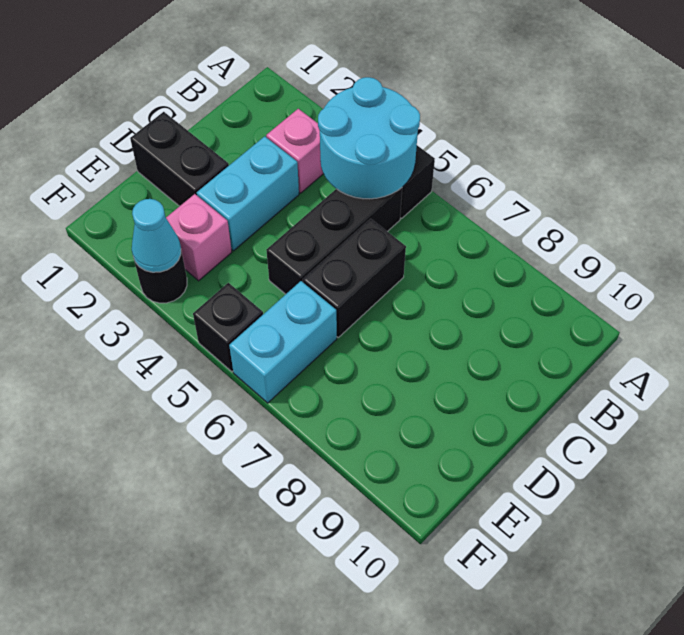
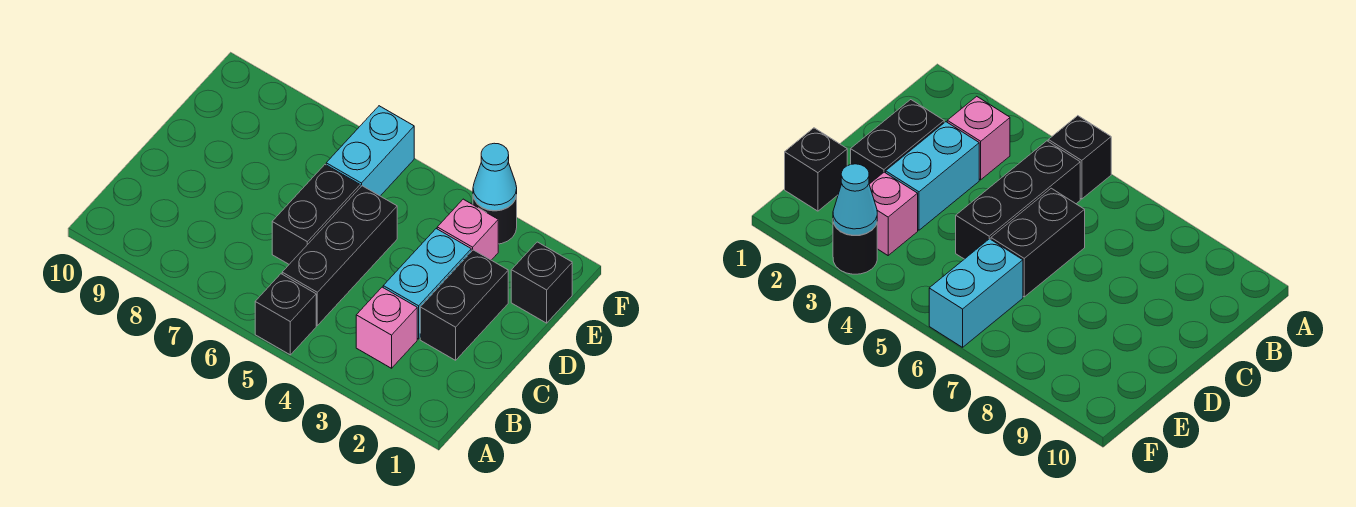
cyan round brick A4:B5 level 2 -> none
black brick D1:D2 level 1 -> black brick C2:D2 level 1
black brick F5 level 1 -> black brick E1 level 1

